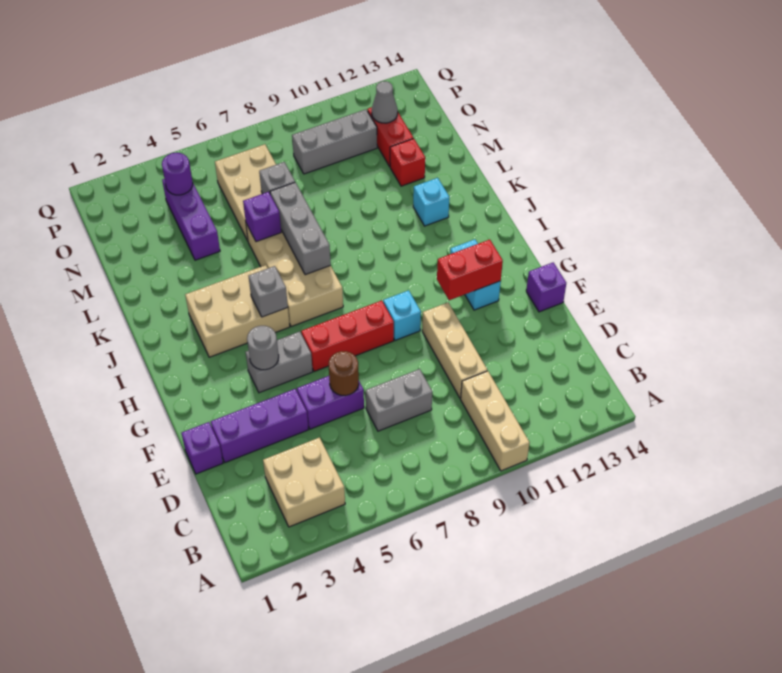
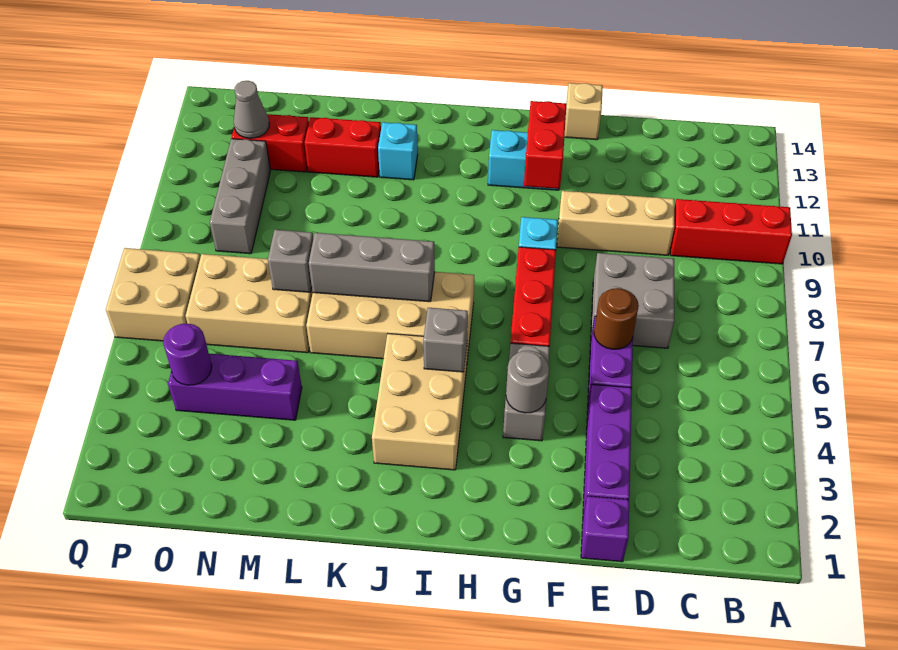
tan brick A10:C10 level 1 -> red brick A10:C10 level 1
tan brick B3:C4 level 1 -> tan brick P6:Q7 level 1
grey brick D7:D8 level 1 -> grey brick D7:E8 level 1
purple brick F14 level 1 -> tan brick F14 level 1
purple brick L6 level 2 -> none
red brick M12 level 1 -> red brick L12:M12 level 1

